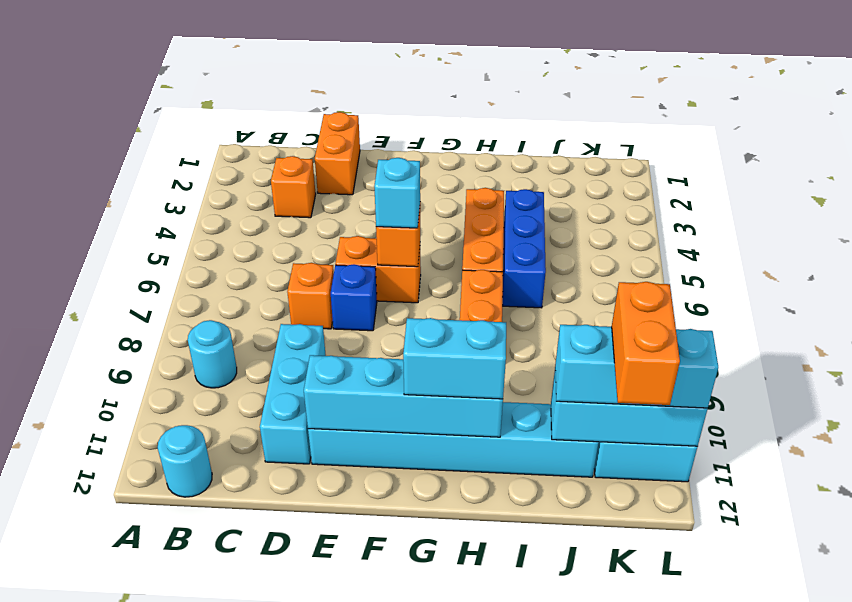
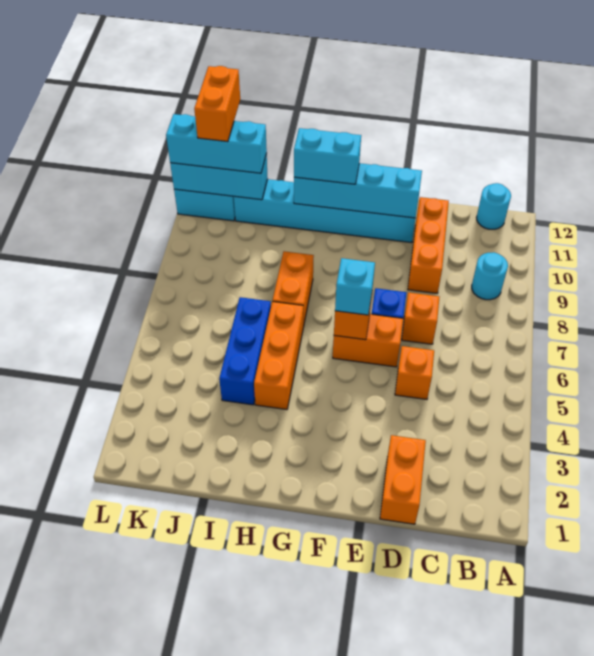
orange brick C3 level 1 -> orange brick D5 level 1
cyan brick D9:D11 level 1 -> orange brick D9:D11 level 1

